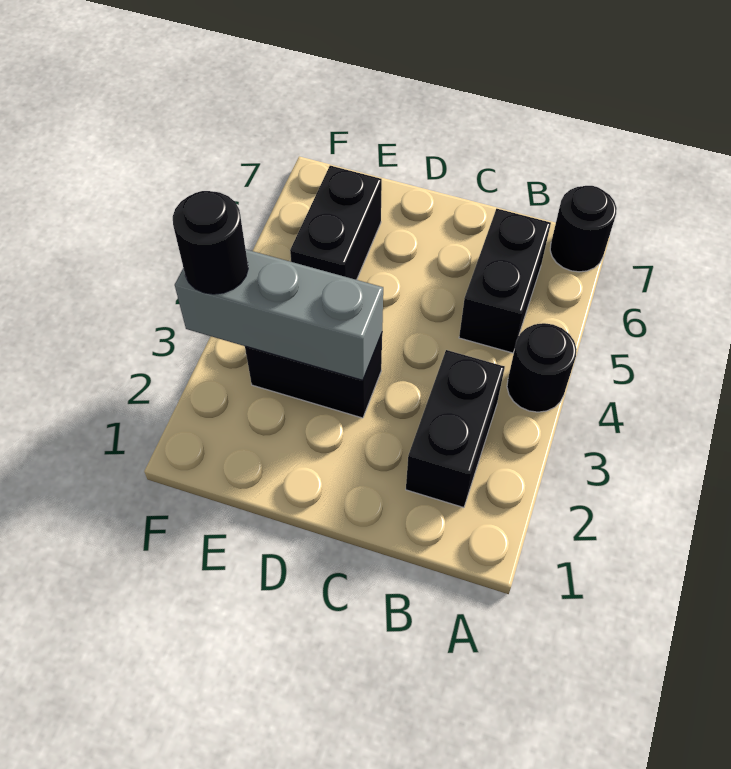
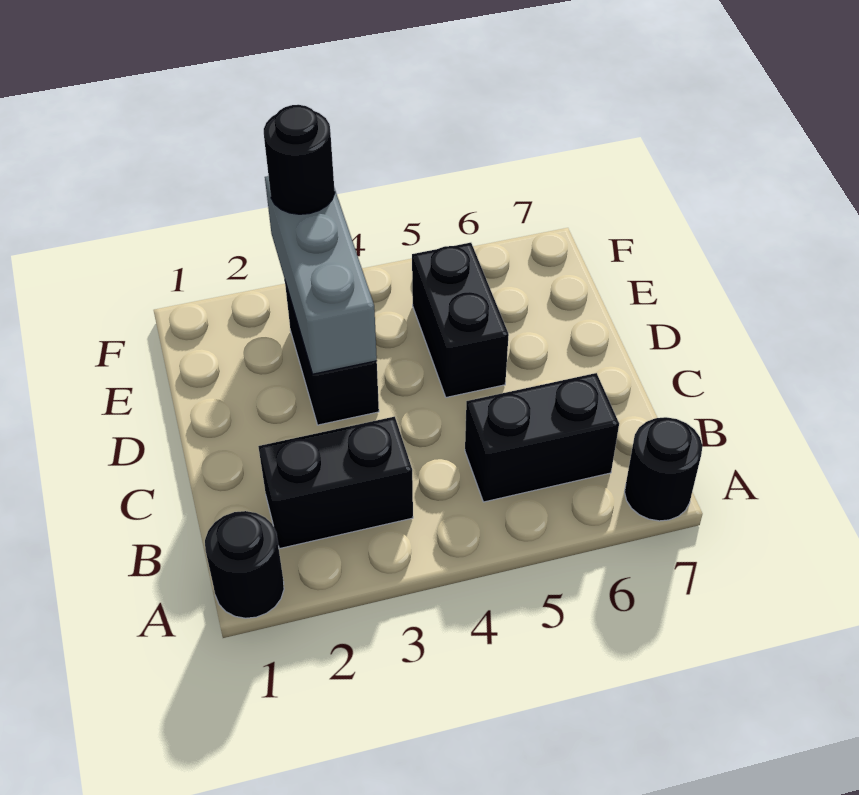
black round brick A4 level 1 -> black round brick A1 level 1
black brick E5:E6 level 1 -> black brick D5:E5 level 1

